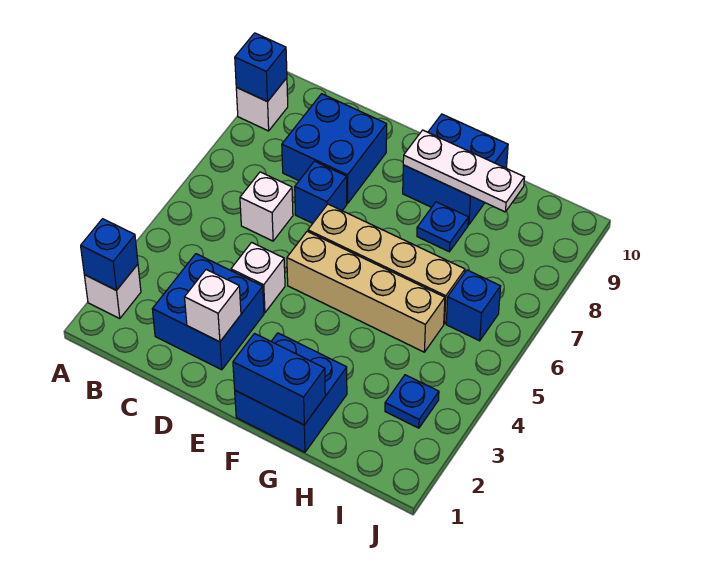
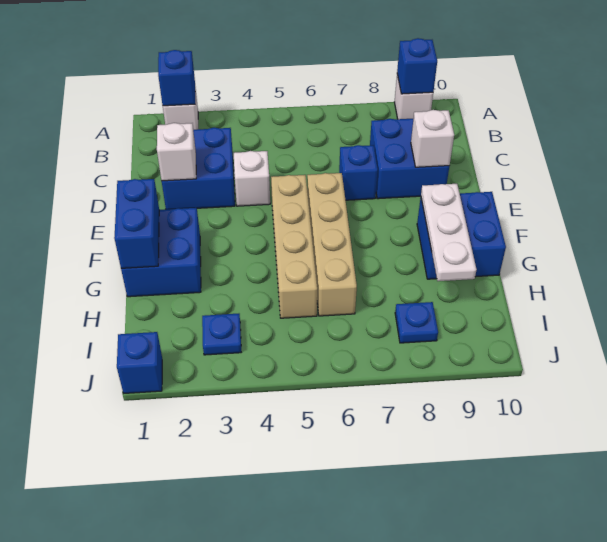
white brick C6 level 1 -> white brick D9 level 2
blue plate G8 level 1 -> blue plate I8 level 1
blue brick I6 level 1 -> blue brick J1 level 1

